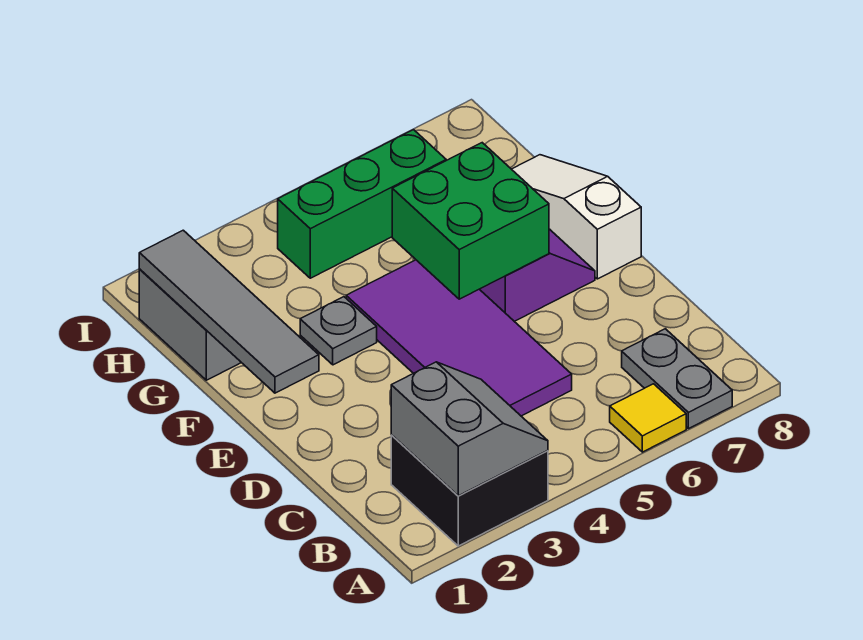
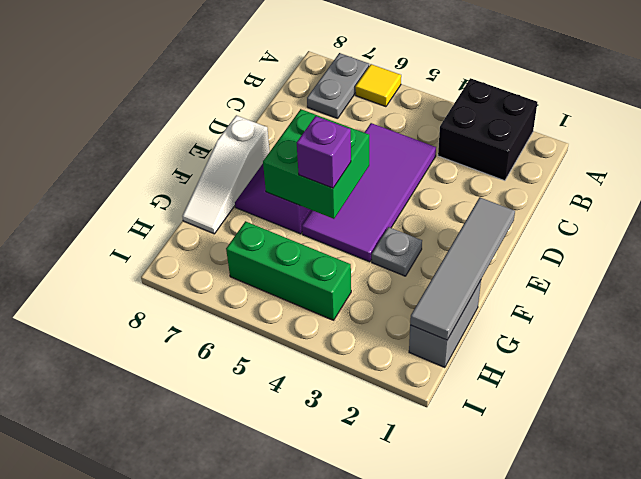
grey slope A2:B3 level 2 top 2 -> none
none -> purple brick F5 level 3

